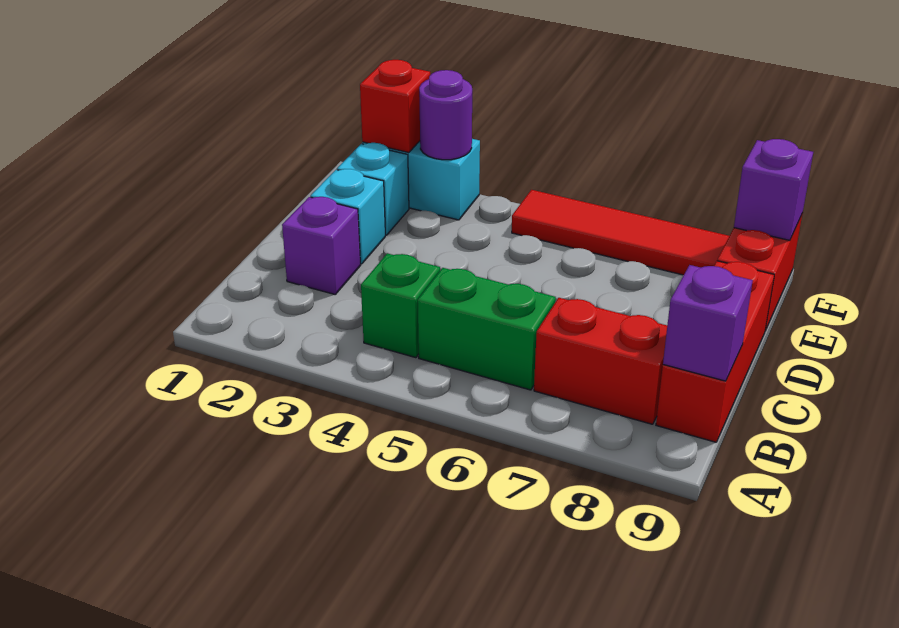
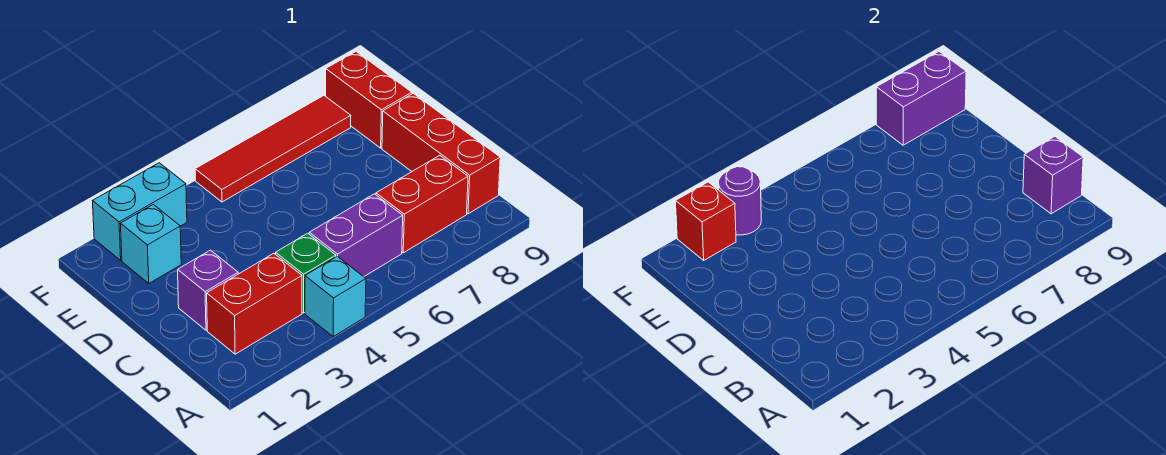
none -> red brick B2:B3 level 1
green brick B5:B6 level 1 -> purple brick B5:B6 level 1
cyan brick D2 level 1 -> cyan brick A4 level 1
purple brick F9 level 2 -> purple brick F8:F9 level 2

